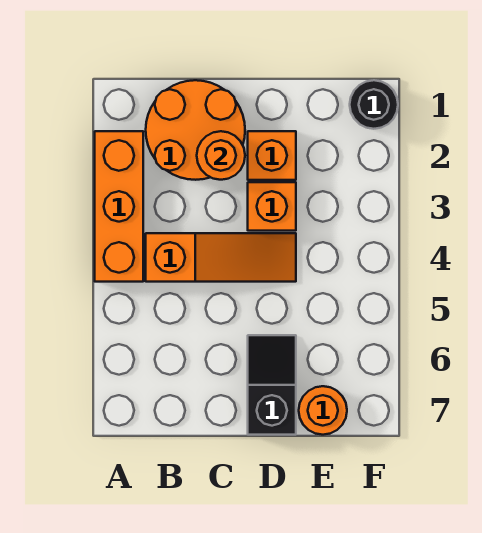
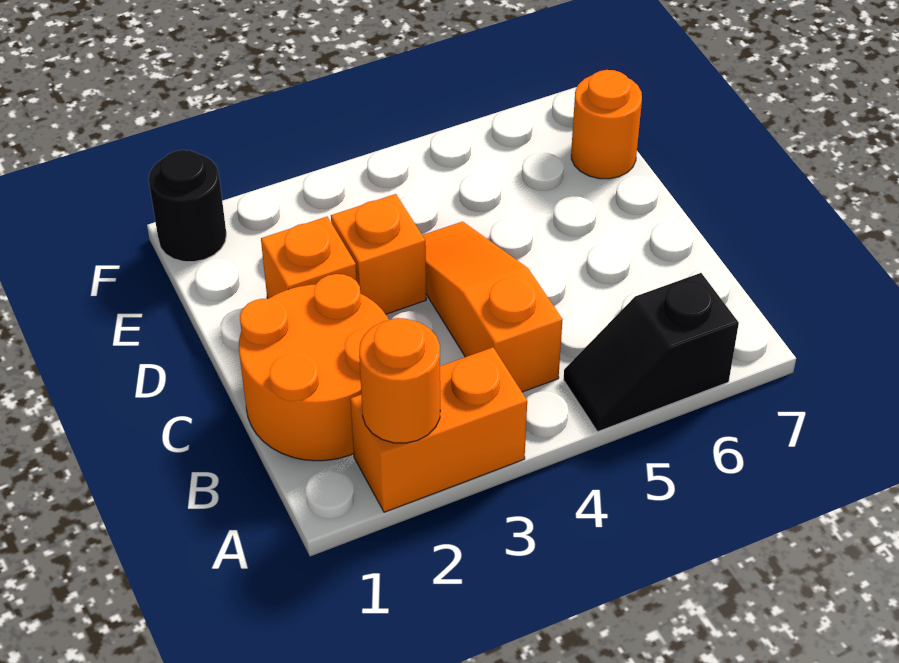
orange brick A2:A4 level 1 -> orange brick A2:A3 level 1
orange round brick C2 level 2 -> orange round brick A2 level 2
black slope D6:D7 level 1 top 7 -> black slope A5:A6 level 1 top 6

